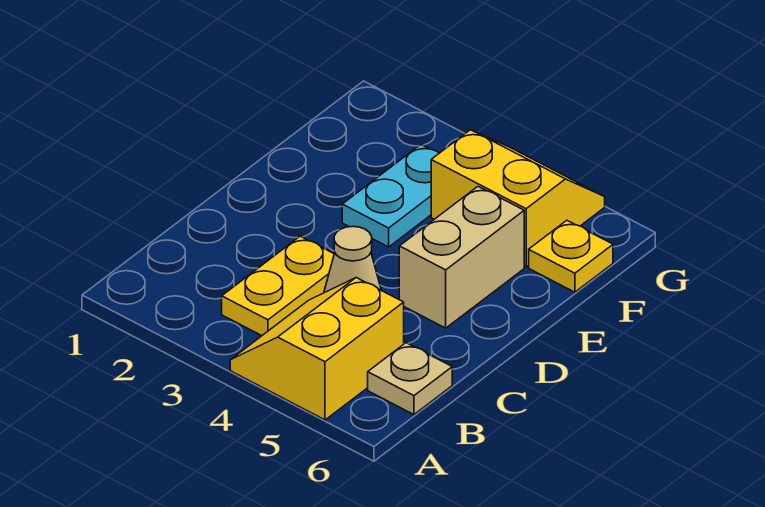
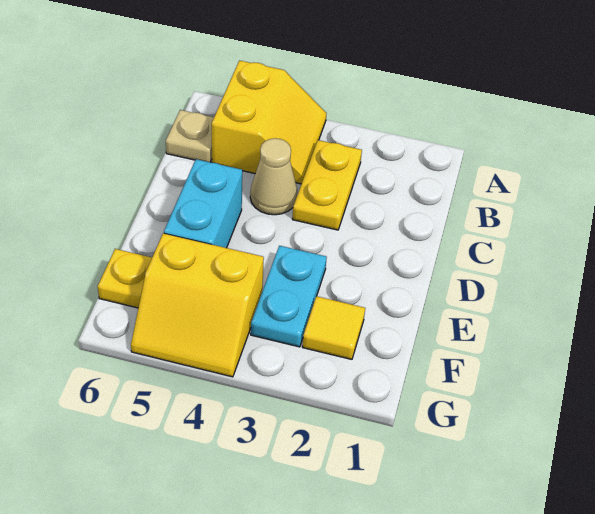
tan brick D5:E5 level 1 -> cyan brick D5:E5 level 1
none -> yellow tile F2 level 1

